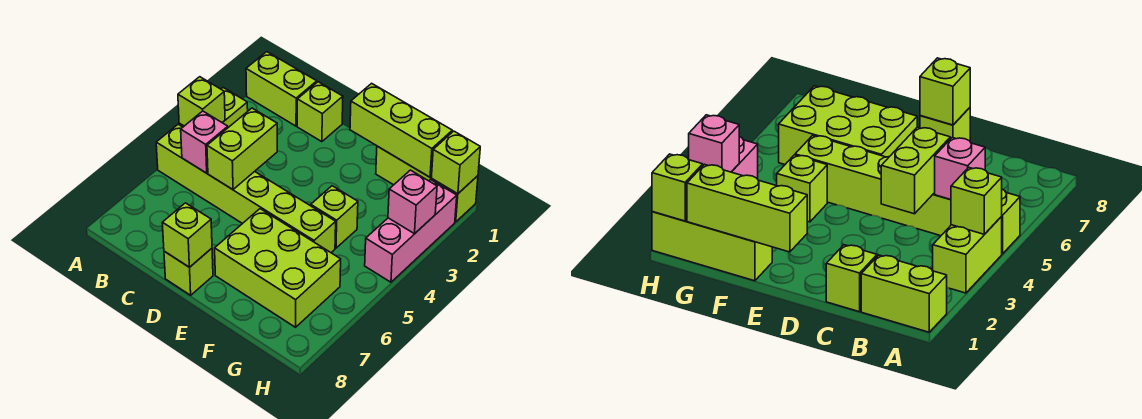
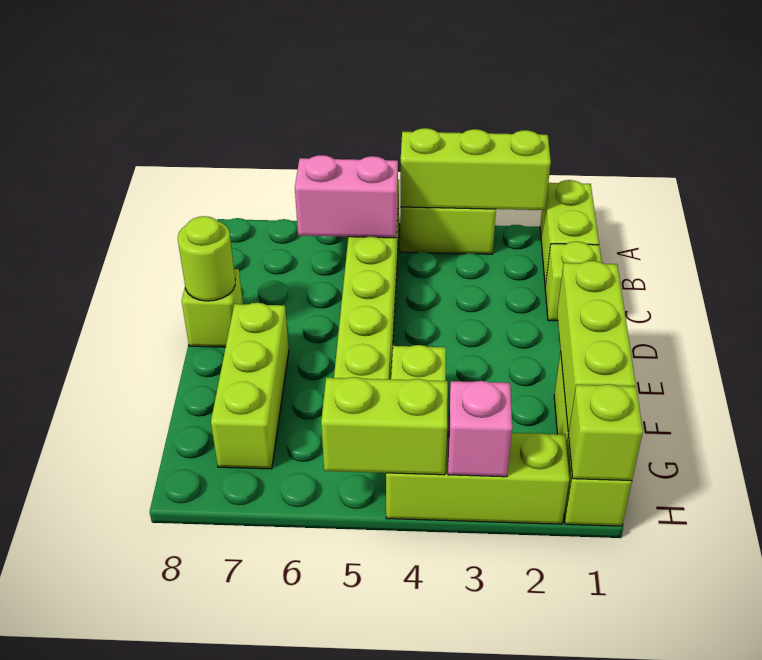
lime brick A4 level 2 -> lime brick A2:A4 level 2
pink brick B5 level 2 -> pink brick B5:B6 level 2
lime brick C4:C5 level 2 -> lime brick H4:H5 level 2
lime brick D8 level 2 -> lime round brick D8 level 2
lime brick E6:G7 level 1 -> lime brick E7:G7 level 1
pink brick H2:H4 level 1 -> lime brick H2:H4 level 1

